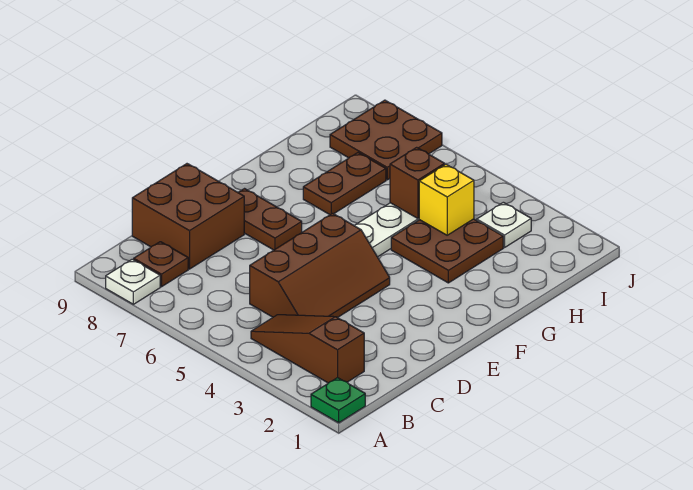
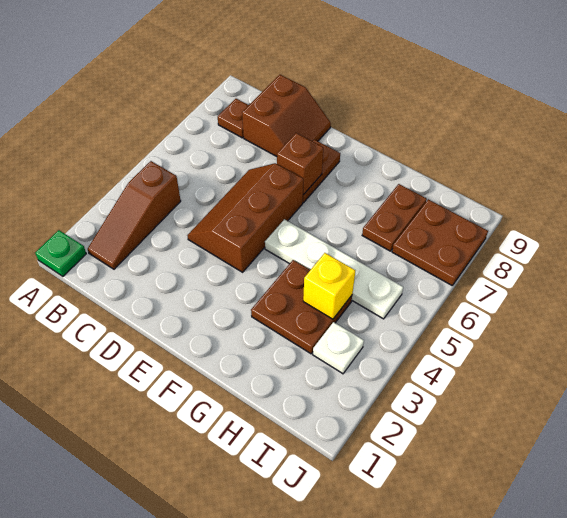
white plate A8 level 1 -> none
brown slope B2:B4 level 1 top 2 -> brown slope B2:B4 level 1 top 4
brown slope C4:E5 level 1 top 5 -> brown slope D4:E6 level 1 top E
brown brick C8:D9 level 1 -> brown slope C8:D9 level 1 top C
brown plate G7:H7 level 1 -> brown plate H7:H8 level 1
brown brick H5 level 2 -> brown brick E7 level 2

